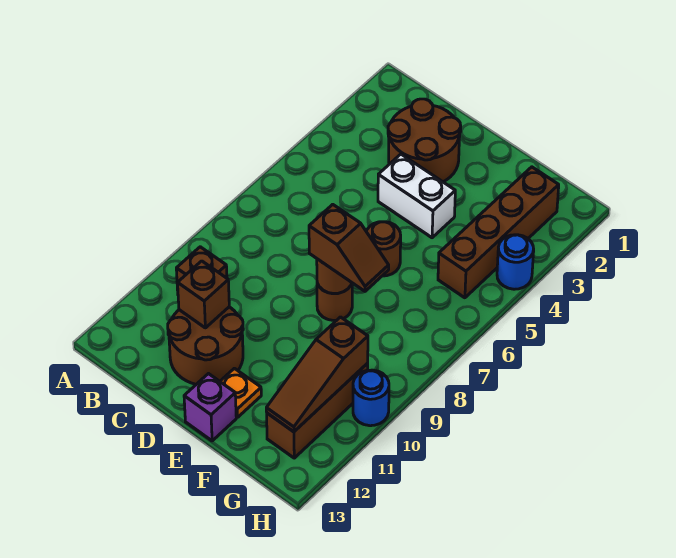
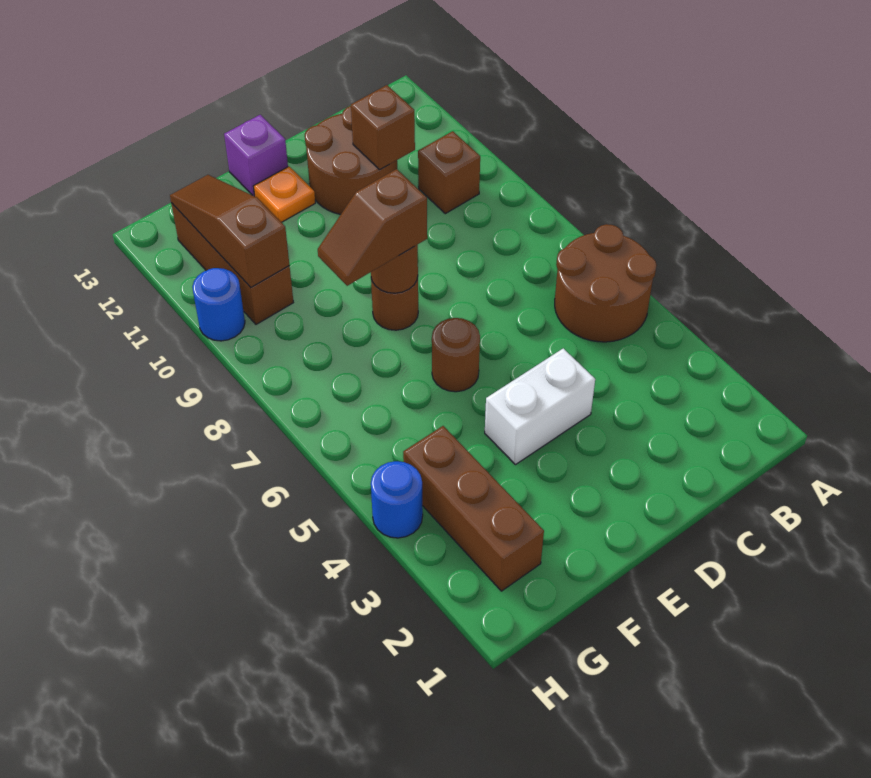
brown round brick C2:D3 level 1 -> brown round brick A5:B6 level 1
brown brick G2:G5 level 1 -> brown brick G2:G4 level 1

